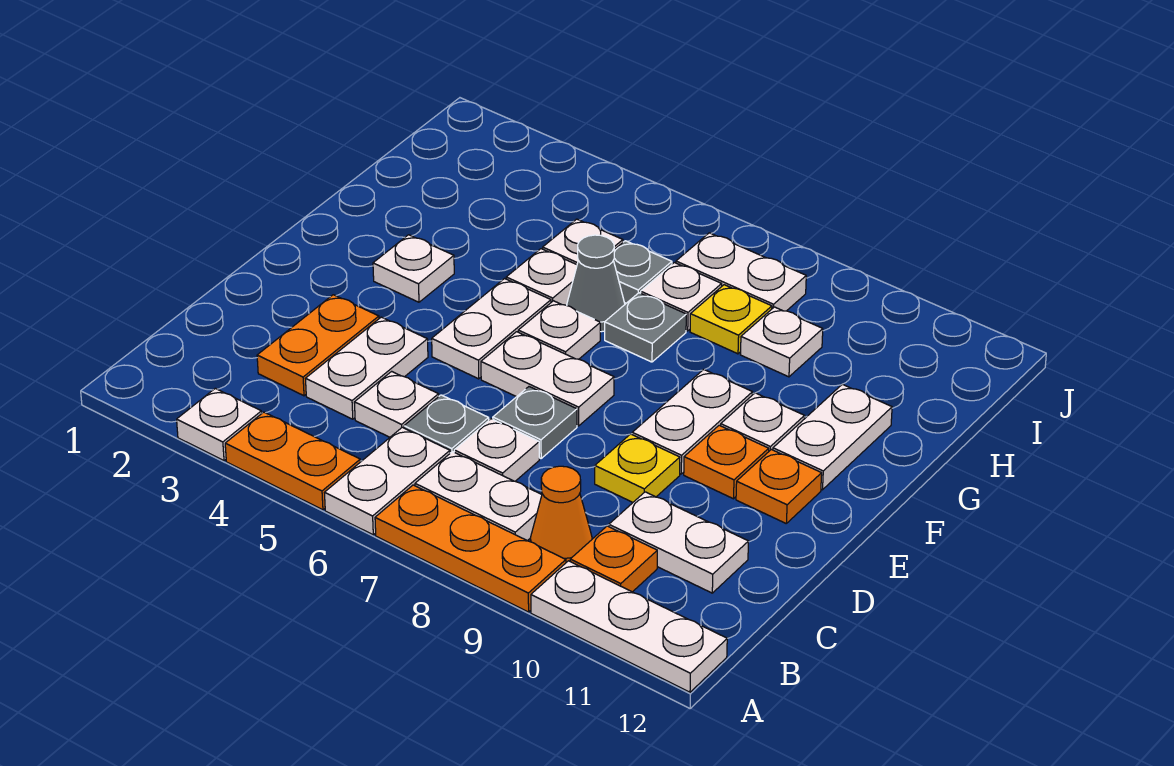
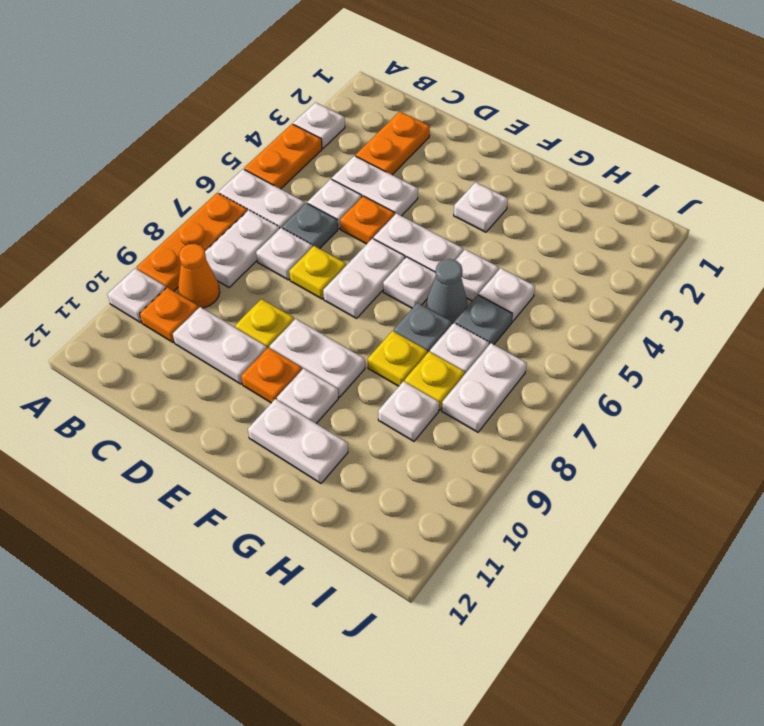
white plate A10:A12 level 1 -> white plate A10 level 1
orange plate C3:D3 level 1 -> orange plate C2:C3 level 1
white plate C10:C11 level 1 -> white plate C10:D10 level 1
grey plate D7 level 1 -> yellow plate D7 level 1
orange plate E11 level 1 -> orange plate D5 level 1
none -> yellow plate G8 level 1

